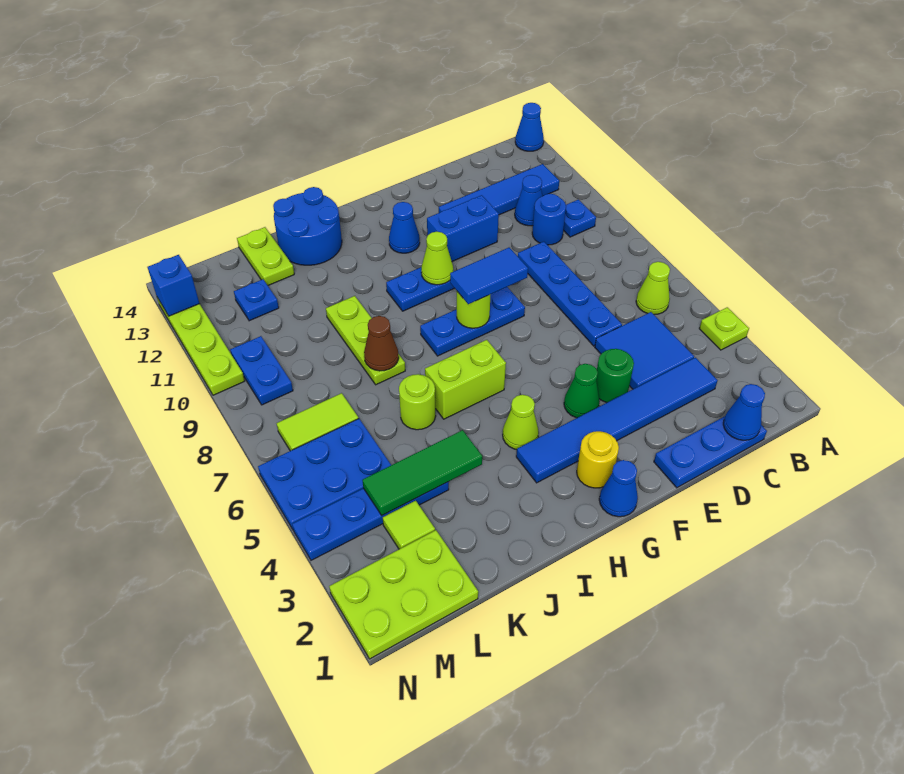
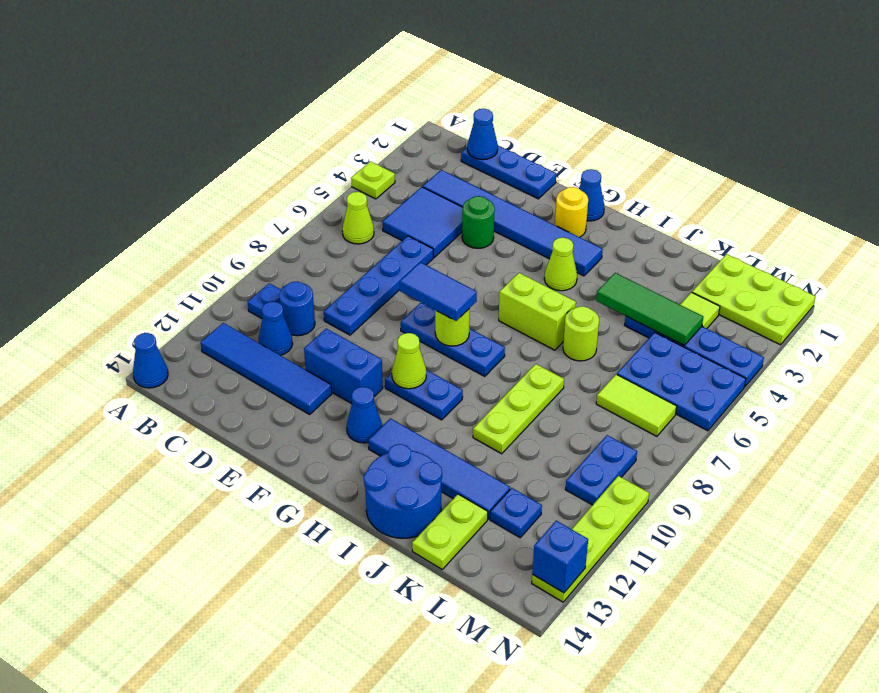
green cone F4 level 1 -> none
none -> blue tile H12:K12 level 1
brown cone J8 level 2 -> none

